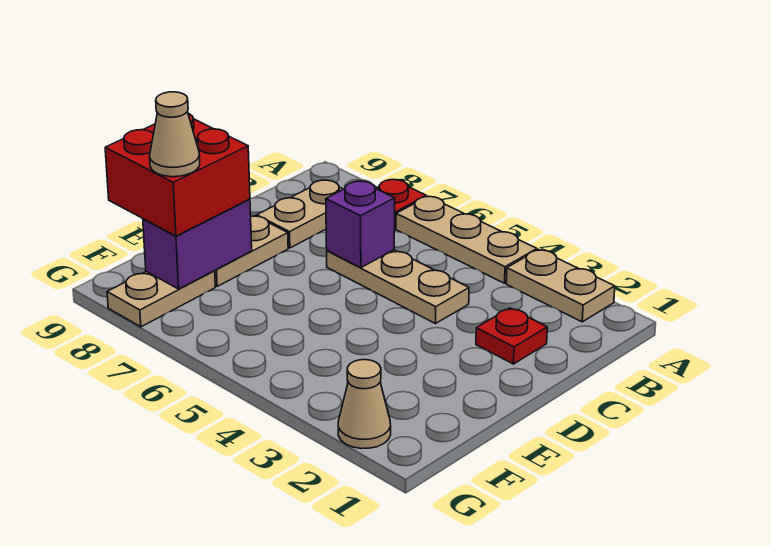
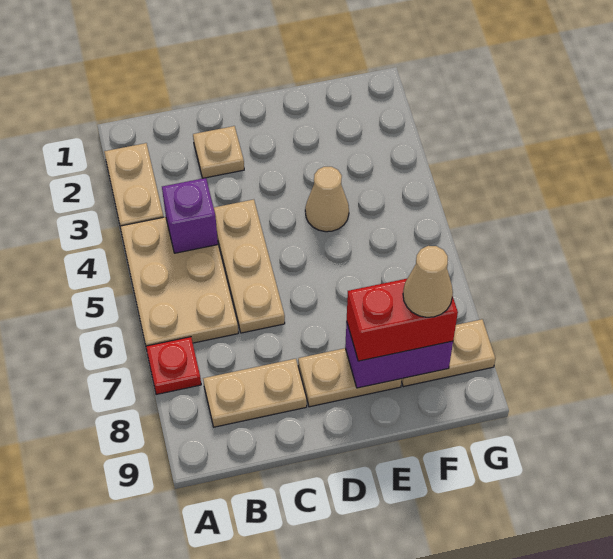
tan plate A4:A6 level 1 -> tan plate A4:B6 level 1
red plate C2 level 1 -> tan plate C2 level 1
purple brick C6 level 2 -> purple brick B4 level 2
red brick E8:F9 level 3 -> red brick E8:F8 level 3
tan cone G2 level 1 -> tan cone E4 level 1

